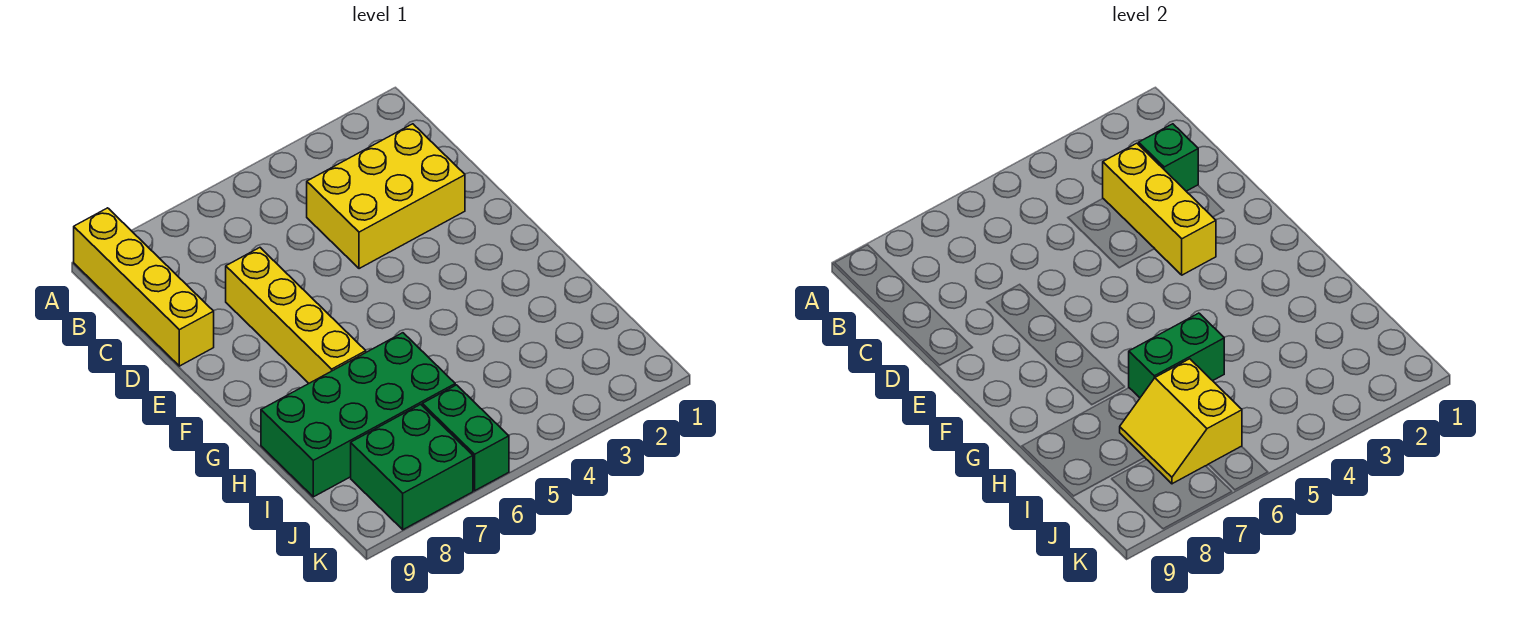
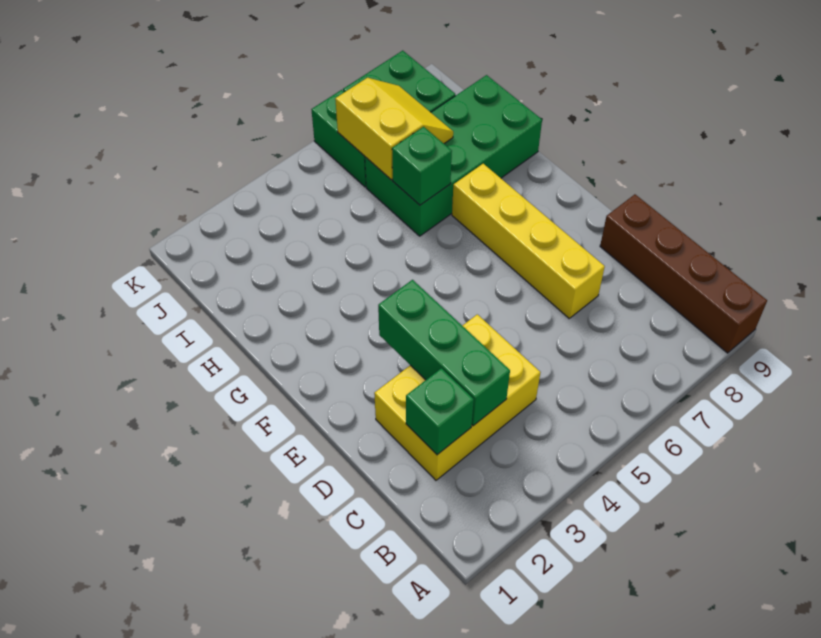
yellow brick A9:D9 level 1 -> brown brick A9:D9 level 1
yellow brick C3:E3 level 2 -> green brick C3:E3 level 2
green brick H5:H6 level 2 -> green brick H6 level 2

